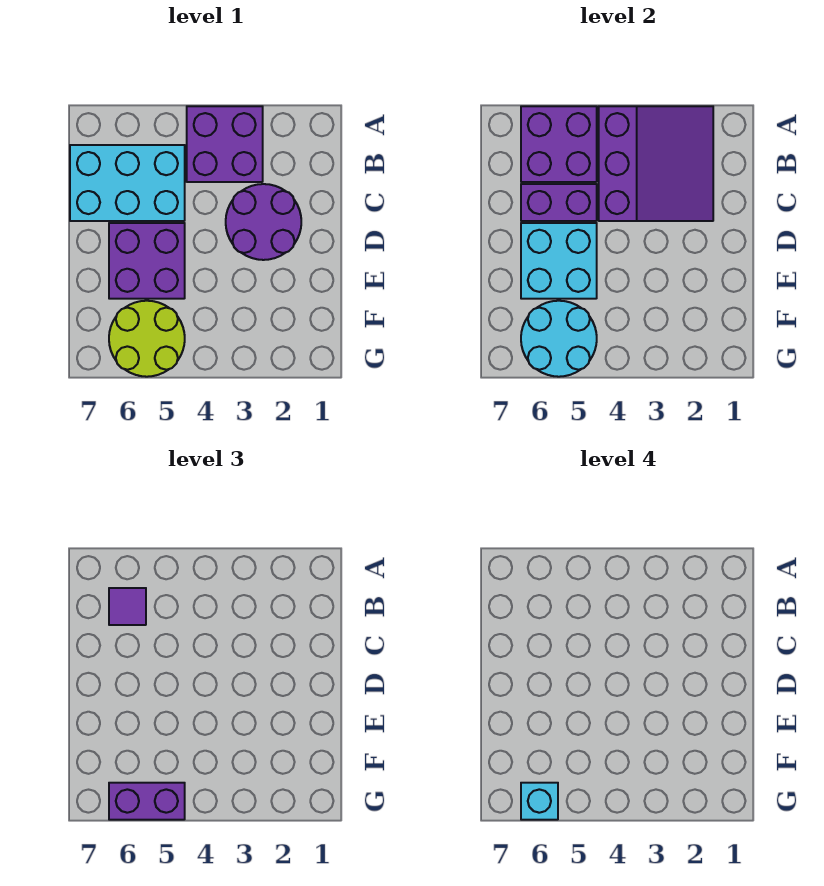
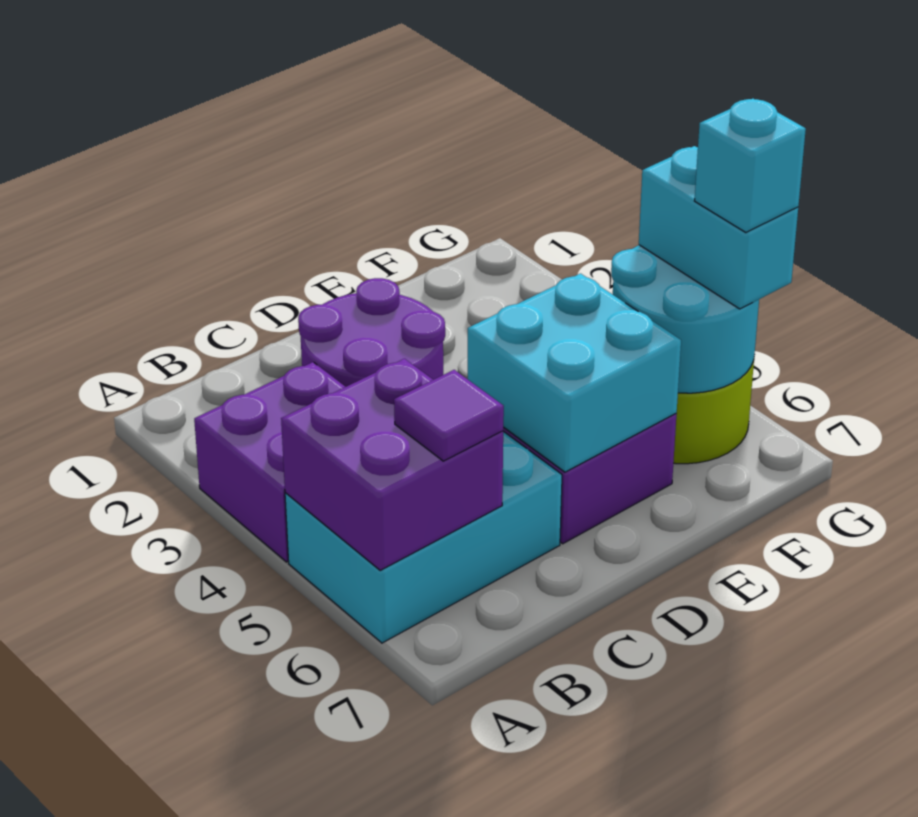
purple slope A2:C4 level 2 top 4 -> none
cyan brick B5:C7 level 1 -> cyan brick A5:C6 level 1
purple brick C5:C6 level 2 -> none
purple brick G5:G6 level 3 -> cyan brick G5:G6 level 3

